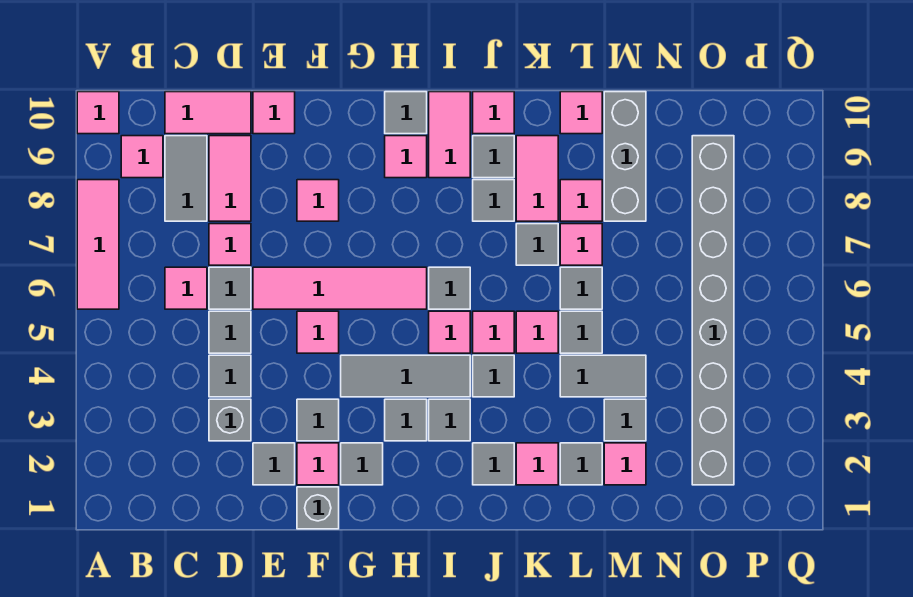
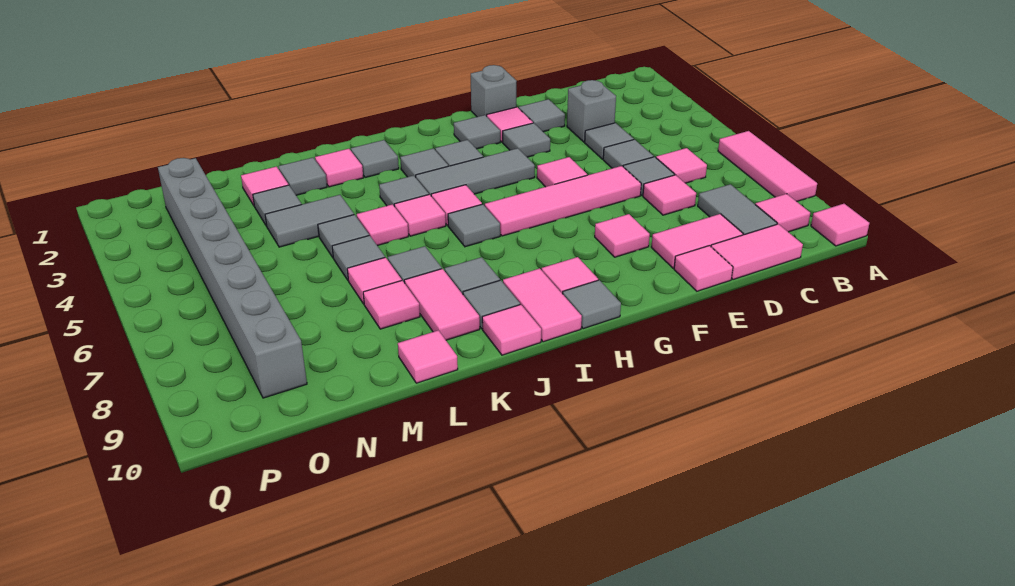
pink tile D8:D9 level 1 -> pink tile D9:E9 level 1
grey brick M8:M10 level 1 -> none

